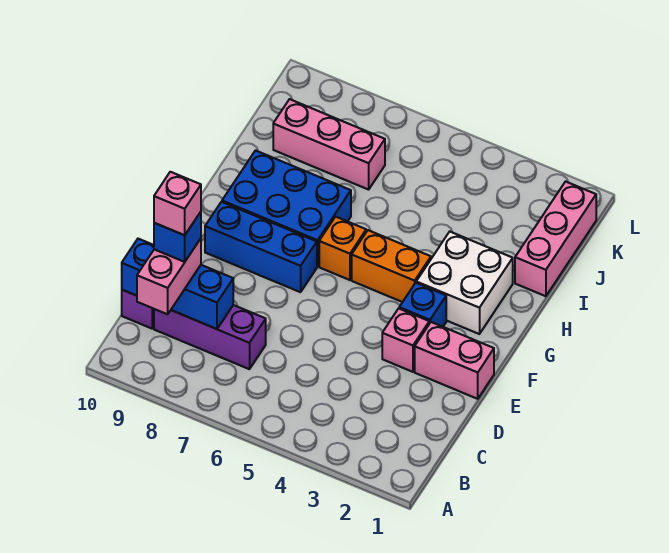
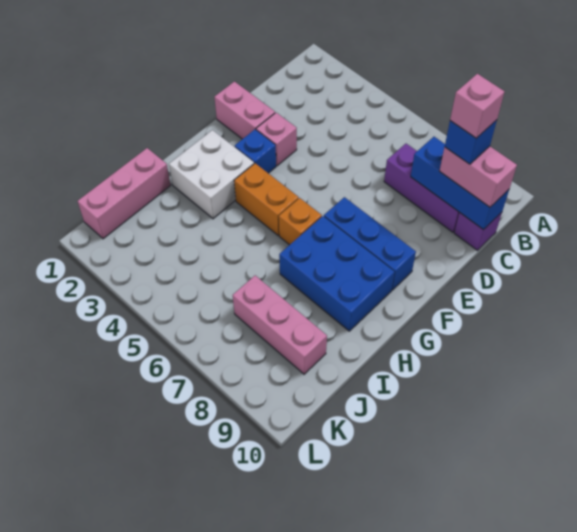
pink brick B9:C9 level 3 -> pink brick C9:C10 level 3

